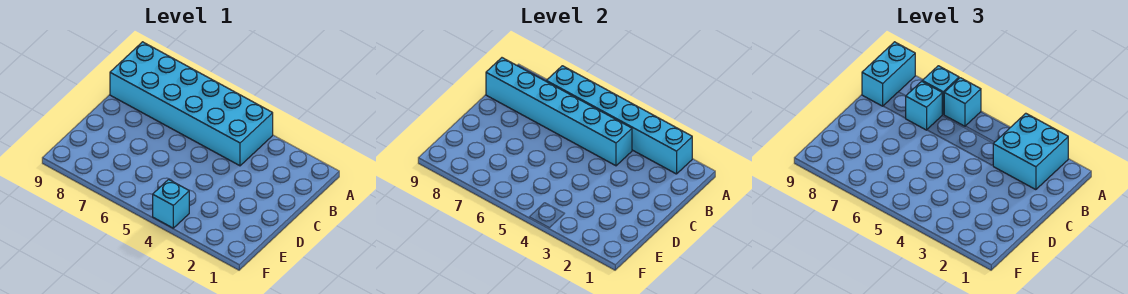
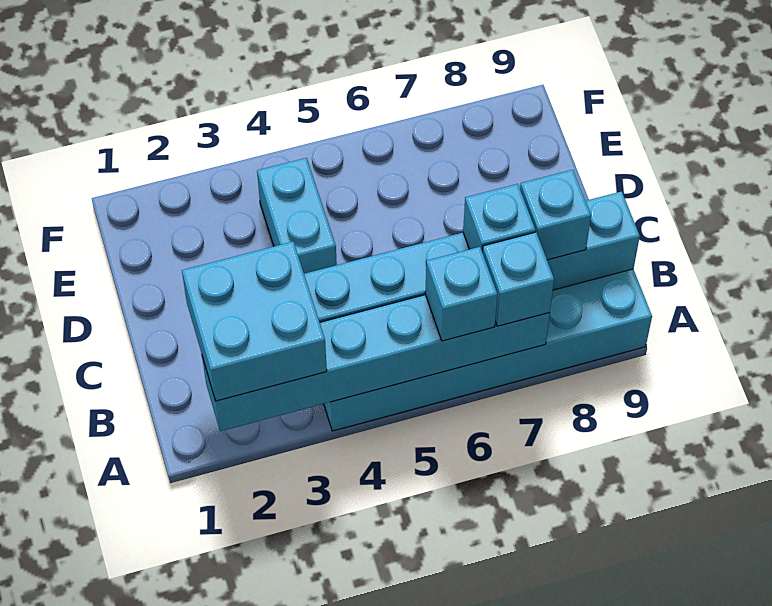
cyan brick A9:B9 level 3 -> cyan brick D4:E4 level 1
cyan brick F4 level 1 -> cyan brick B8 level 3

